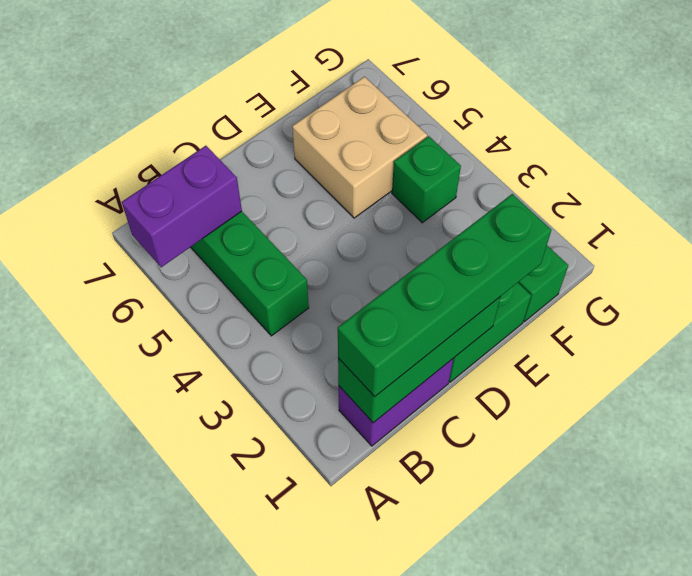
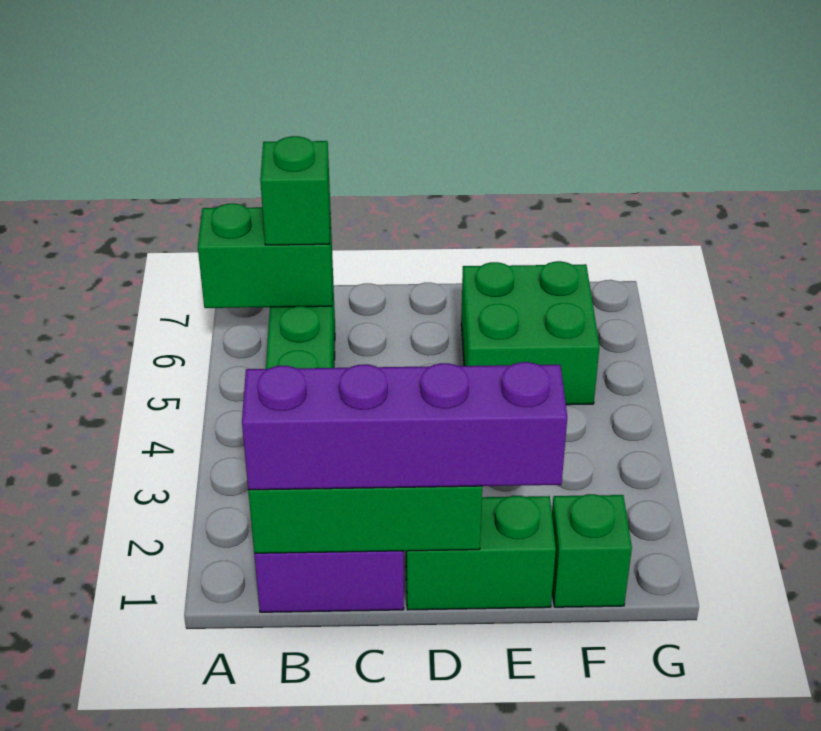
purple brick A6:B6 level 2 -> green brick A6:B6 level 2
green brick B1:E1 level 3 -> purple brick B1:E1 level 3
tan brick E5:F6 level 1 -> green brick E5:F6 level 1
green brick F4 level 1 -> green brick B6 level 3

